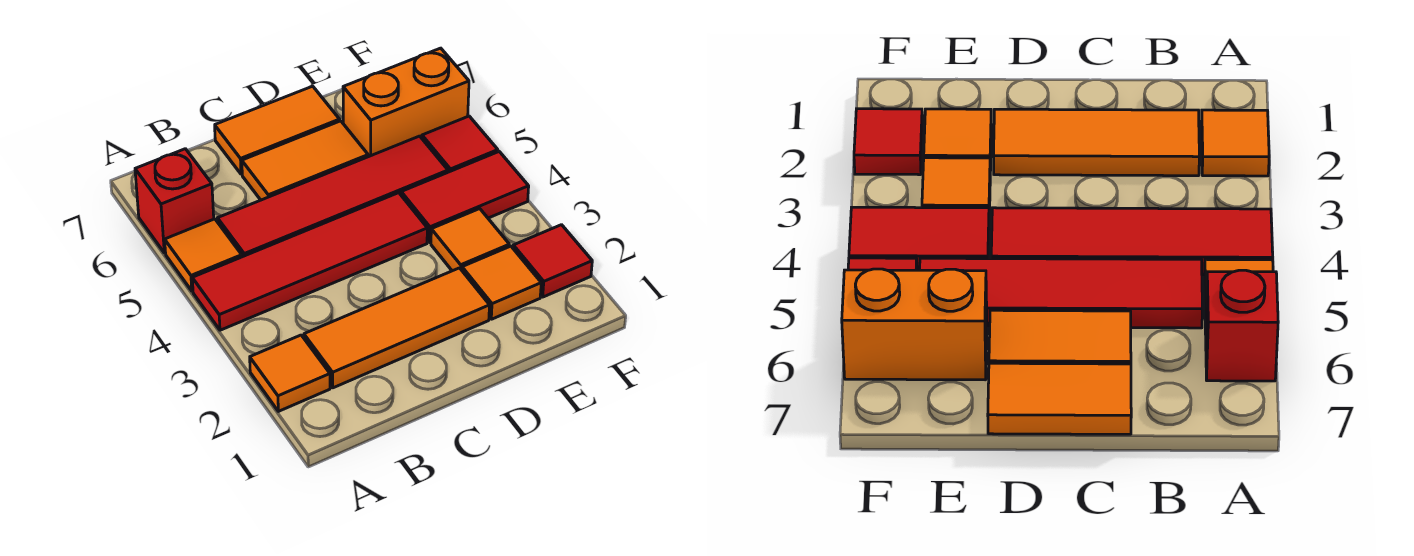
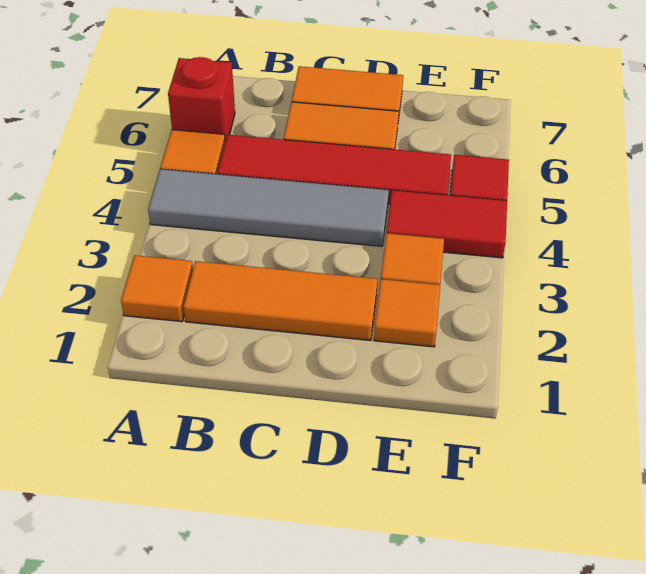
red tile A4:D4 level 1 -> grey tile A4:D4 level 1
orange brick E6:F6 level 1 -> none
red tile F2 level 1 -> none

